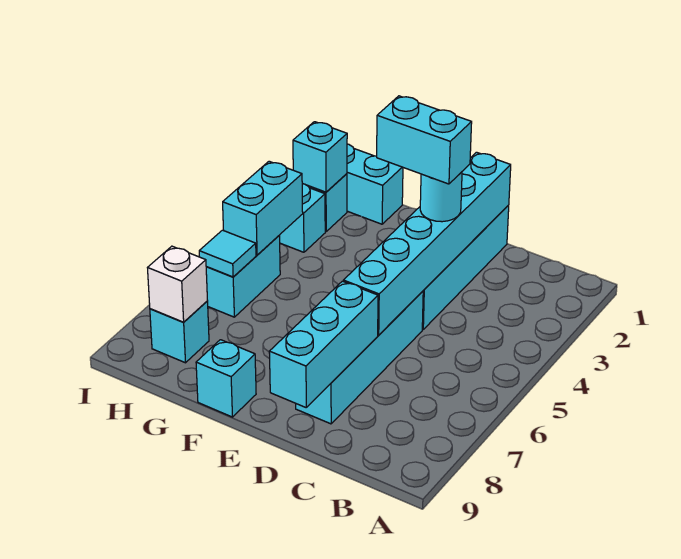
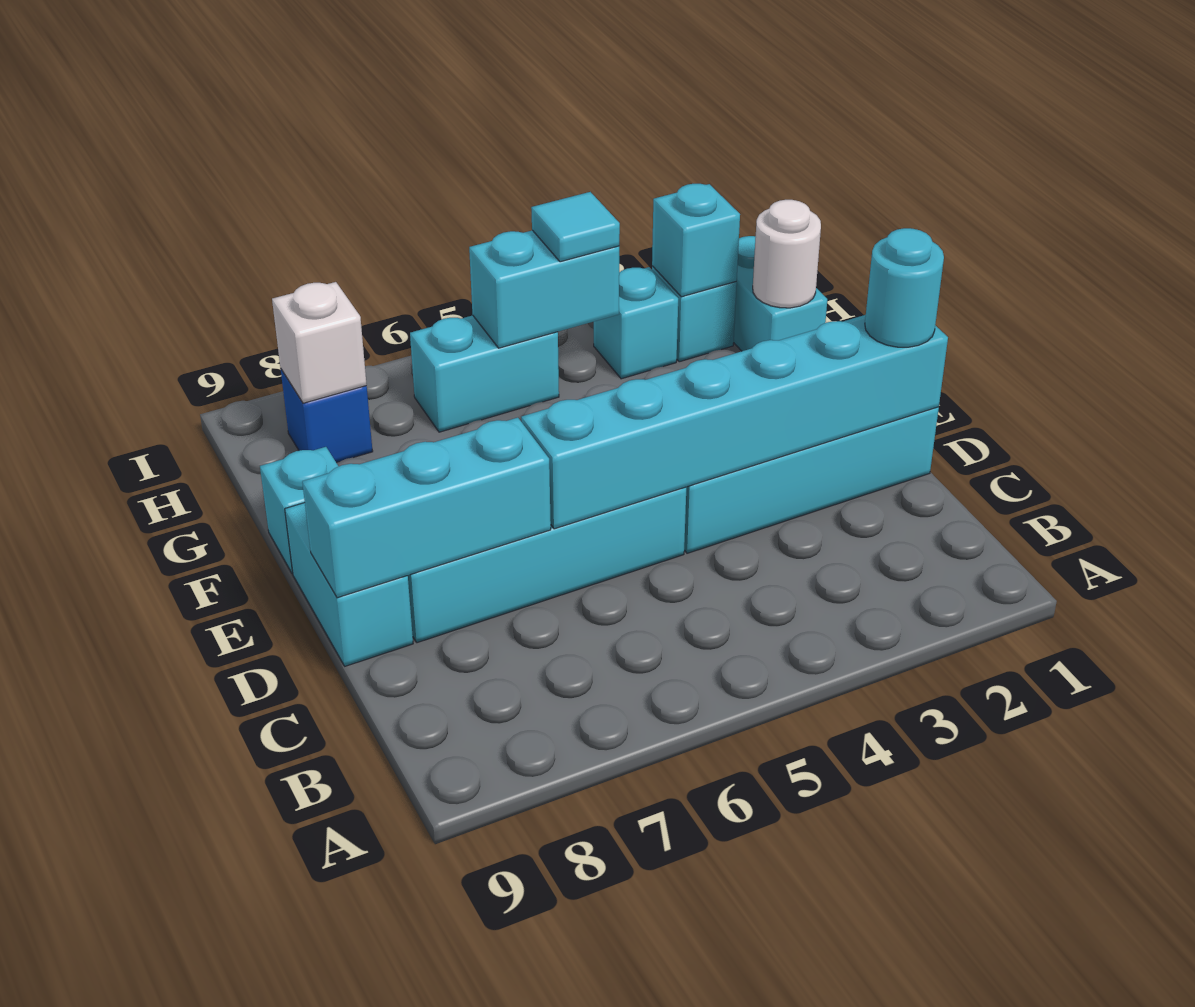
cyan round brick D3 level 3 -> cyan round brick D1 level 3
cyan brick D3:E3 level 4 -> cyan brick D9:E9 level 1
none -> white round brick G1 level 2
cyan tile H6 level 2 -> cyan tile H4 level 3
cyan brick H8 level 1 -> blue brick H8 level 1

